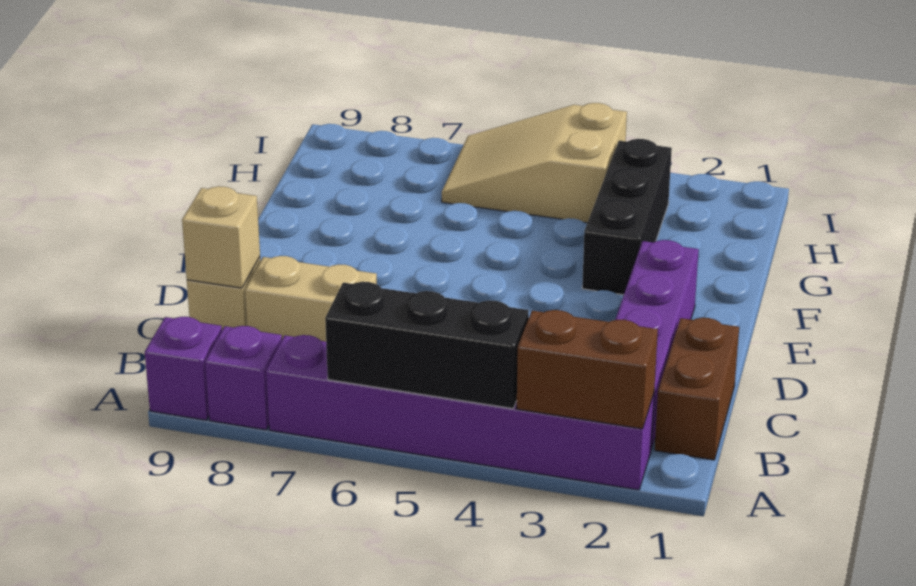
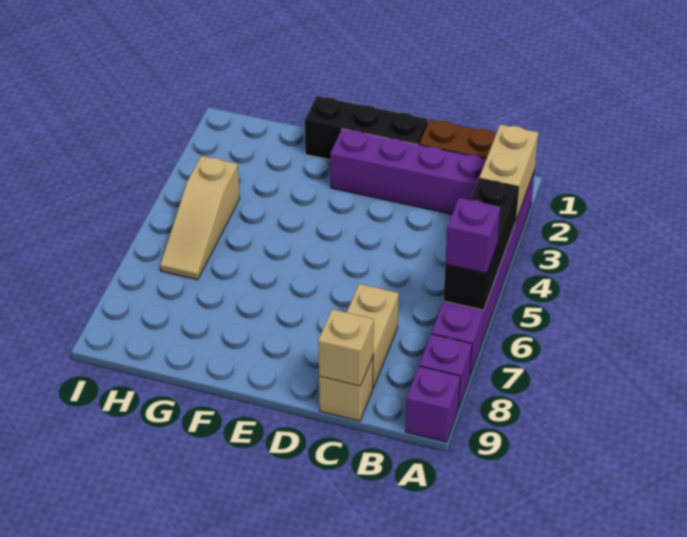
brown brick A2:A3 level 2 -> tan brick A2:A3 level 2
none -> purple brick A6 level 3
black brick F3:H3 level 1 -> black brick D1:F1 level 1
tan slope H4:I6 level 1 top 4 -> tan slope H4:H6 level 1 top 4

